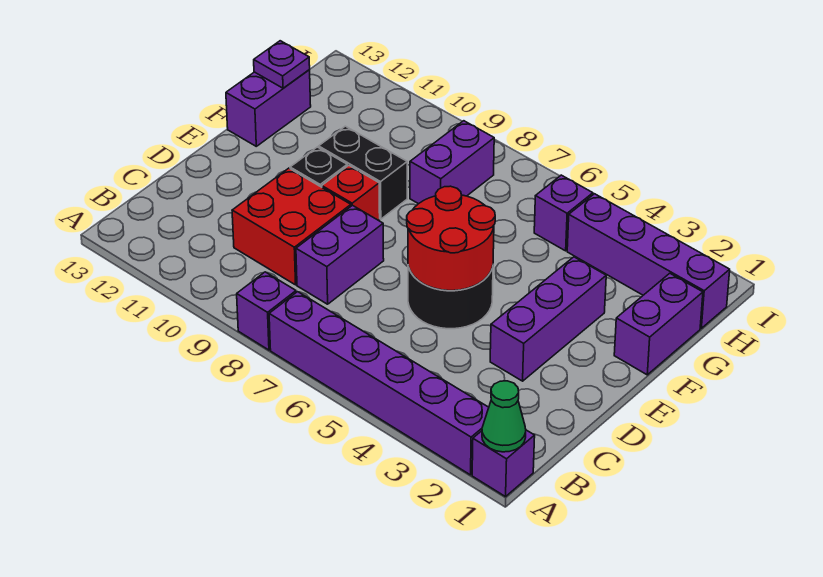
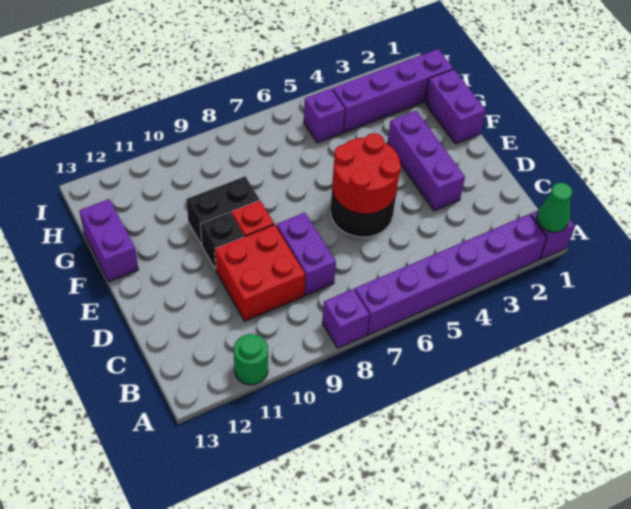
none -> green round brick A11 level 1
purple brick G8:H8 level 1 -> none
purple plate G13 level 2 -> none

